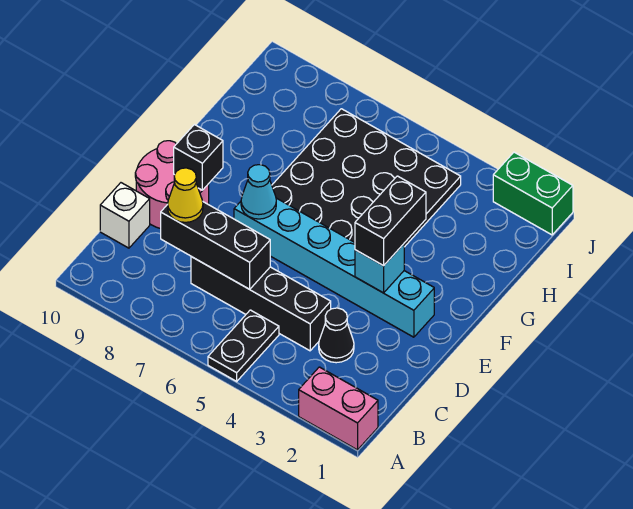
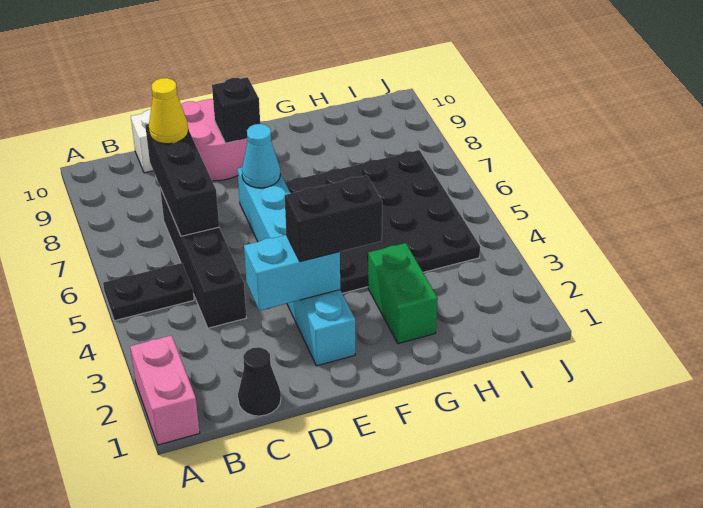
black cone C3 level 1 -> black cone C1 level 1
cyan brick E3 level 2 -> cyan brick D3:E3 level 2
green brick J1:J2 level 1 -> green brick G2:G3 level 1

